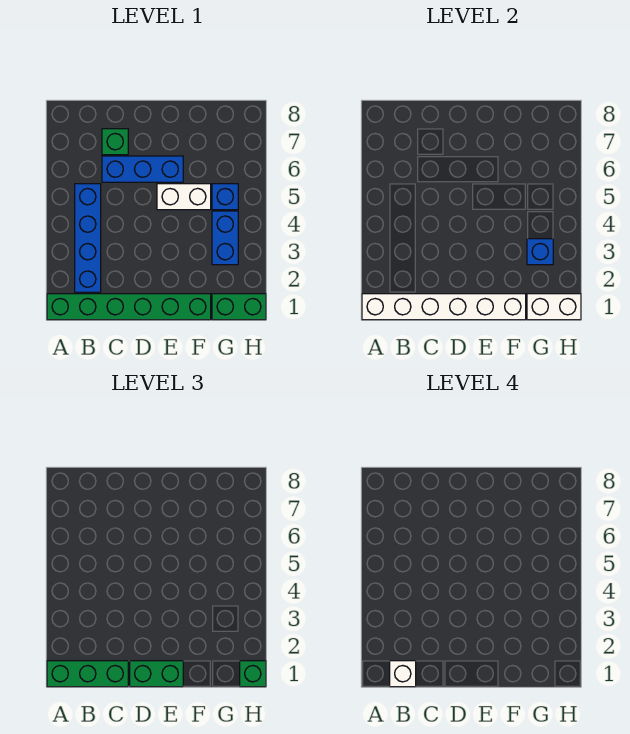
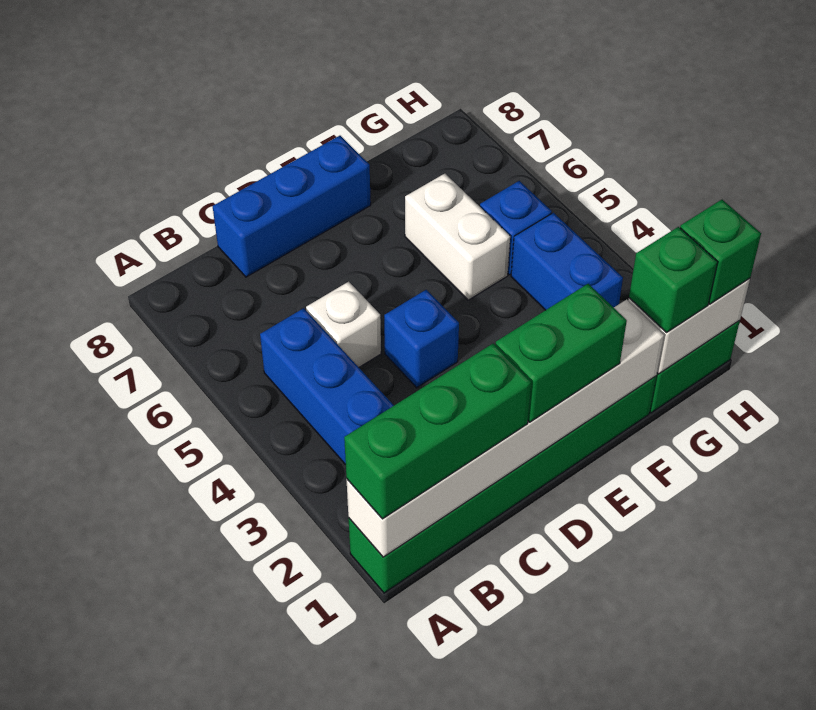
white brick B1 level 4 -> white brick C5 level 1
blue brick C6:E6 level 1 -> blue brick C8:E8 level 1
green brick C7 level 1 -> green brick G1 level 3
white brick E5:F5 level 1 -> white brick F5:F6 level 1
blue brick G3 level 2 -> blue brick D4 level 1

